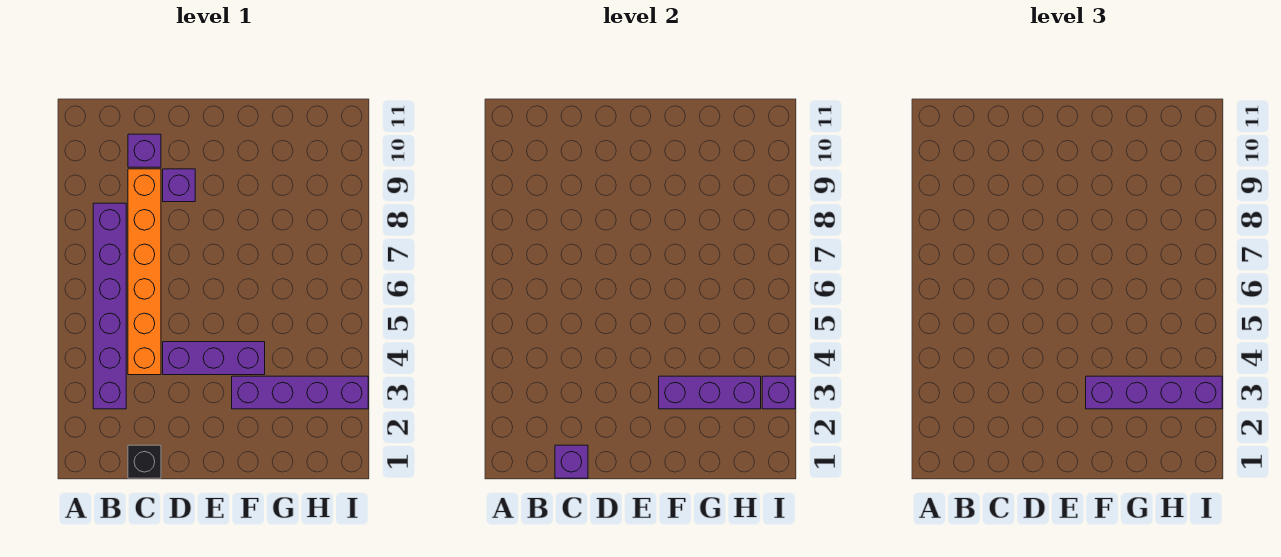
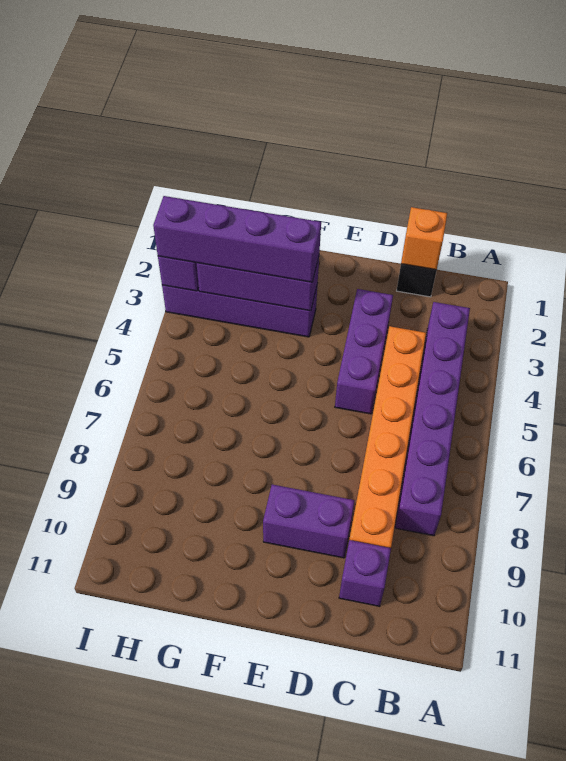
purple brick C1 level 2 -> orange brick C1 level 2
purple brick D4:F4 level 1 -> purple brick D3:D5 level 1
purple brick D9 level 1 -> purple brick D9:E9 level 1

